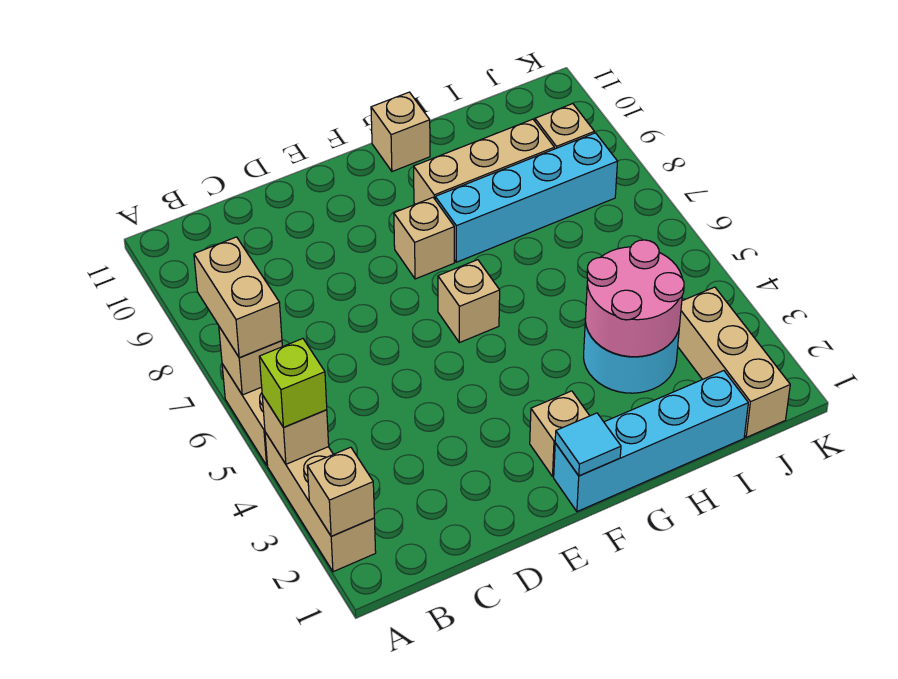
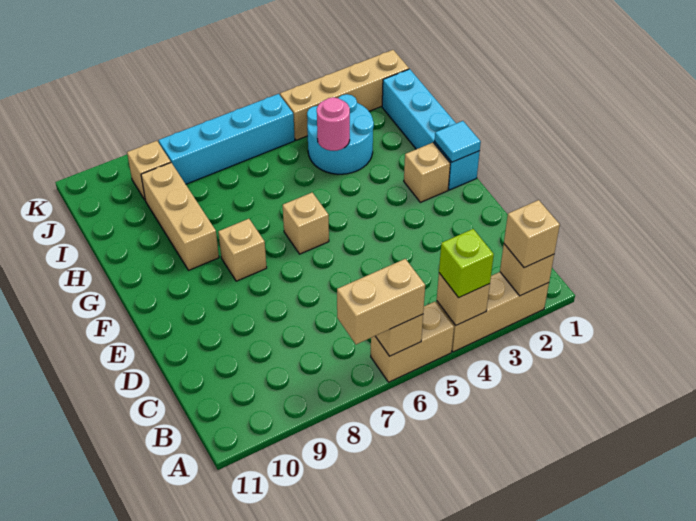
cyan brick G8:J8 level 1 -> cyan brick J5:J8 level 1
tan brick G11 level 1 -> tan brick A2 level 3
pink round brick H3:I4 level 2 -> pink round brick H4 level 2
tan brick J1:J3 level 1 -> tan brick J1:J4 level 1

